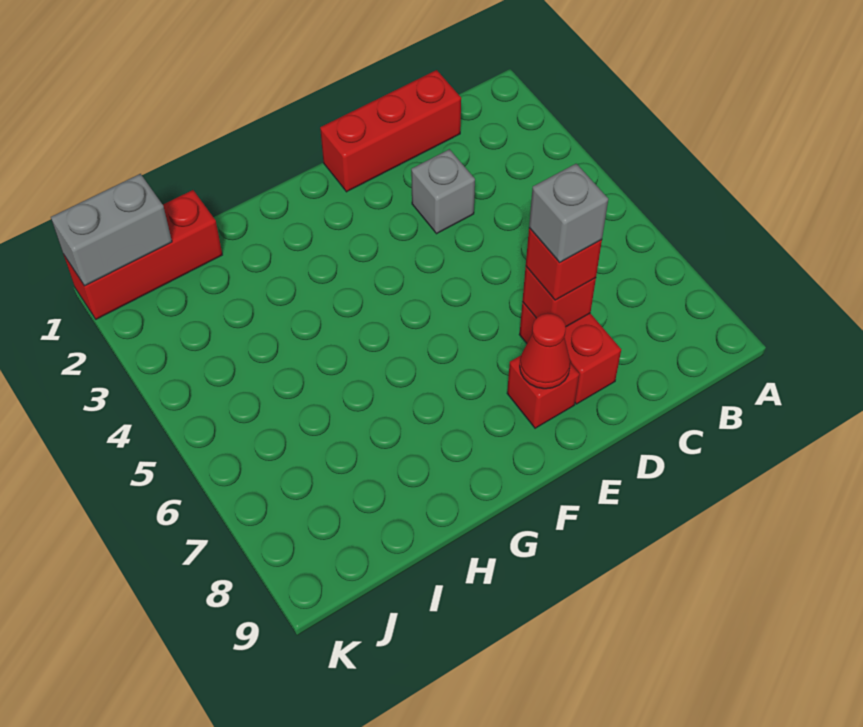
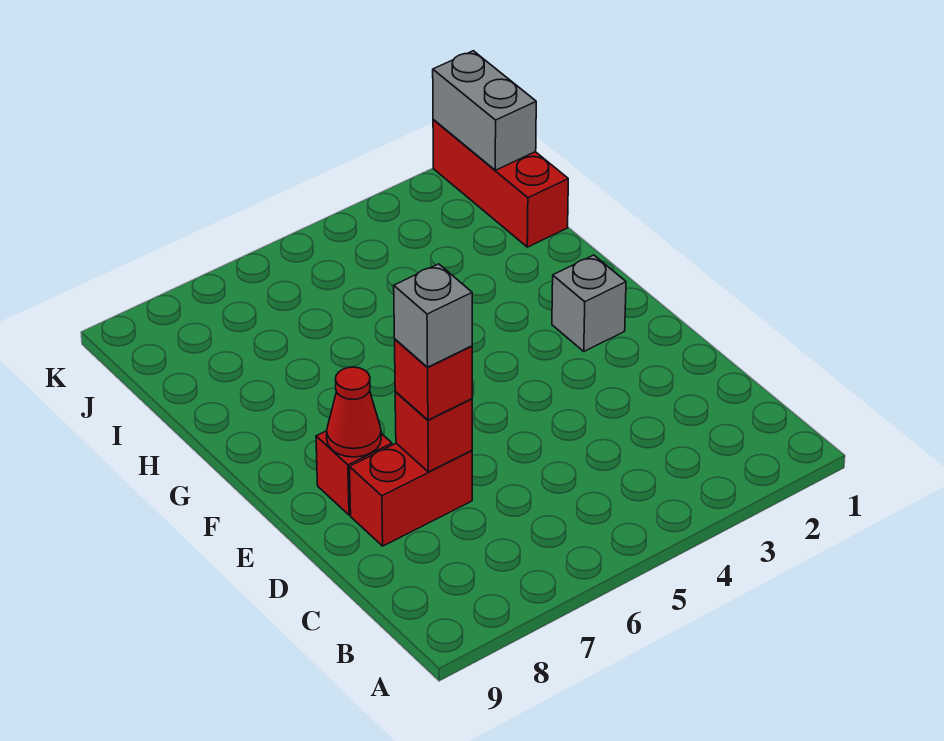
red brick C1:E1 level 1 -> none
grey brick D3 level 1 -> grey brick F2 level 1

